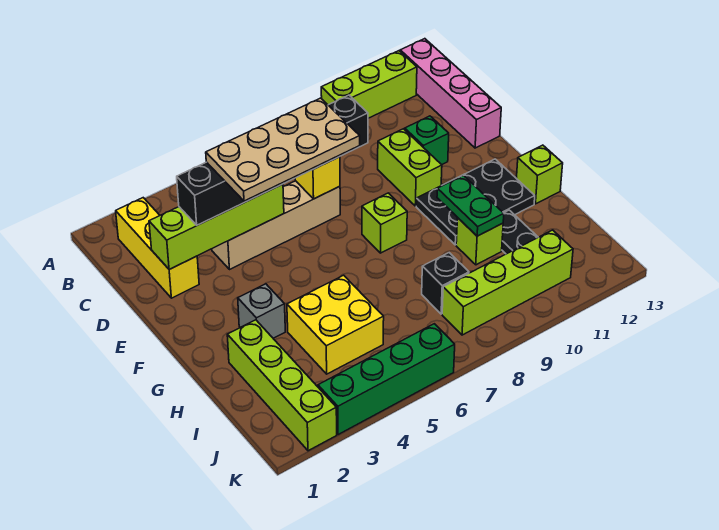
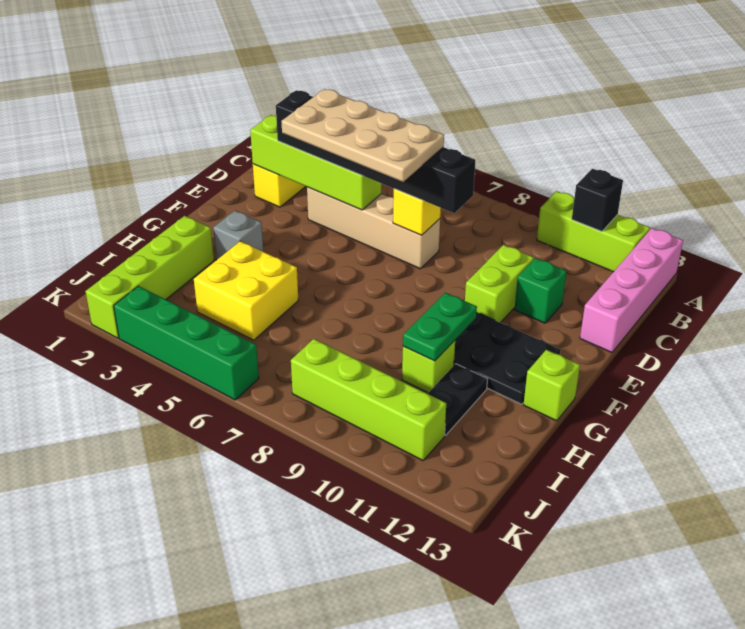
lime brick F8 level 1 -> none
black brick I8 level 1 -> black brick A11 level 2

